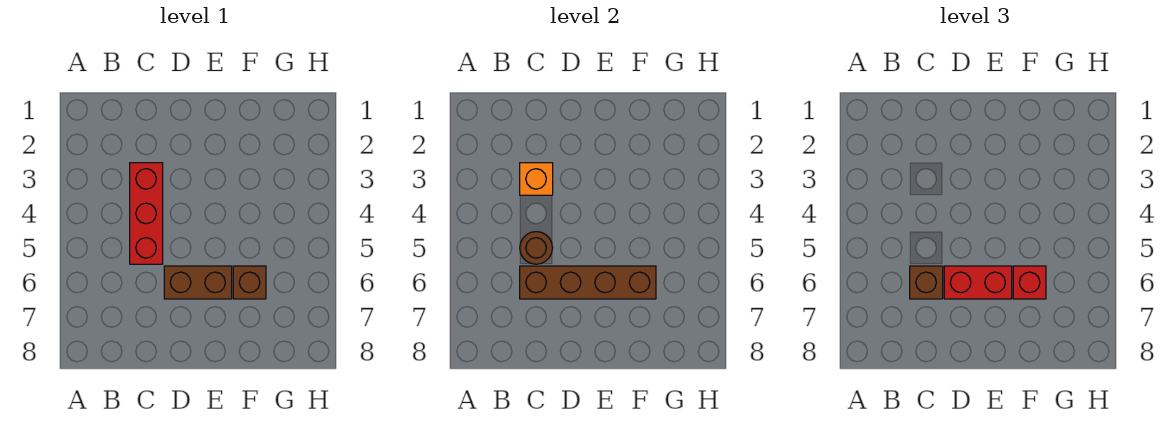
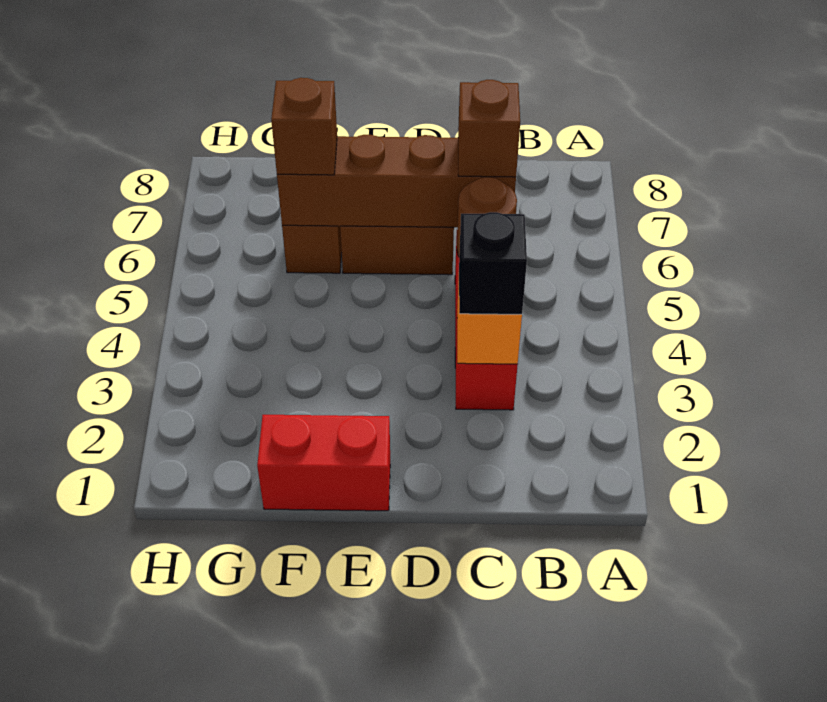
none -> black brick C3 level 3
red brick D6:E6 level 3 -> red brick E1:F1 level 1
red brick F6 level 3 -> brown brick F6 level 3

